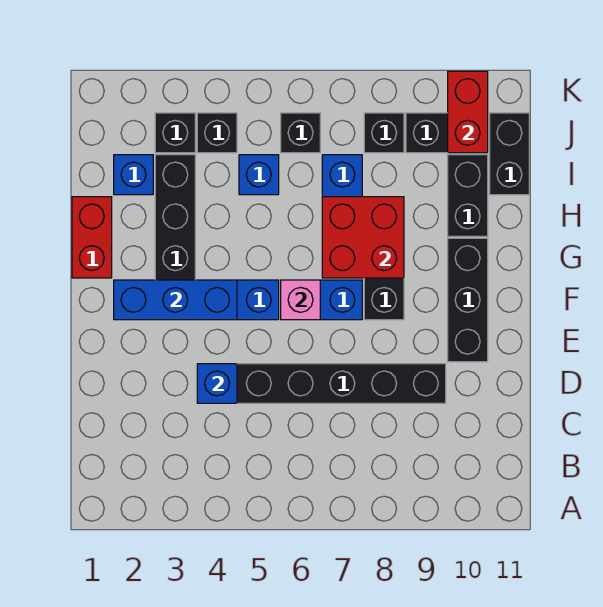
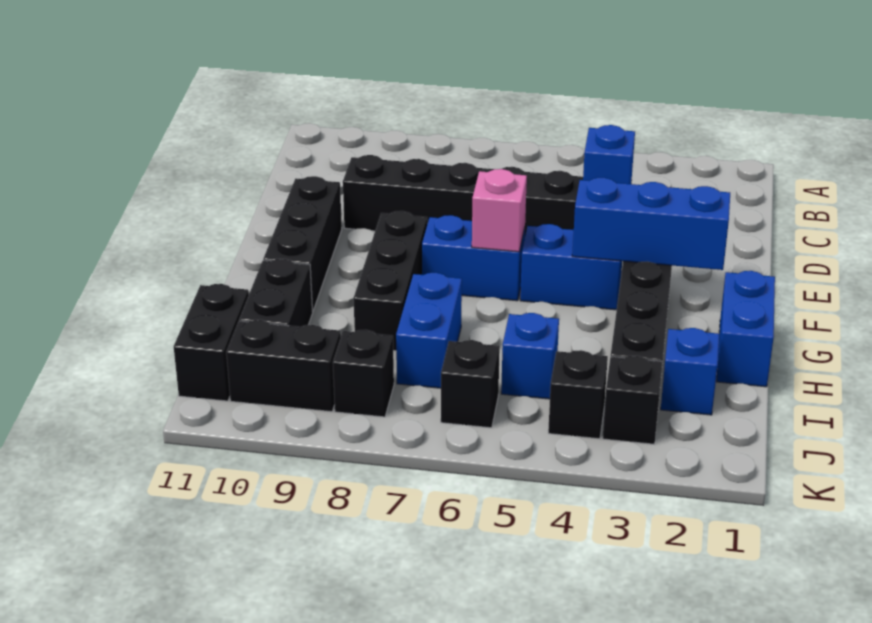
red brick G1:H1 level 1 -> blue brick G1:H1 level 1
red brick G7:H8 level 2 -> none
red brick J10:K10 level 2 -> none

